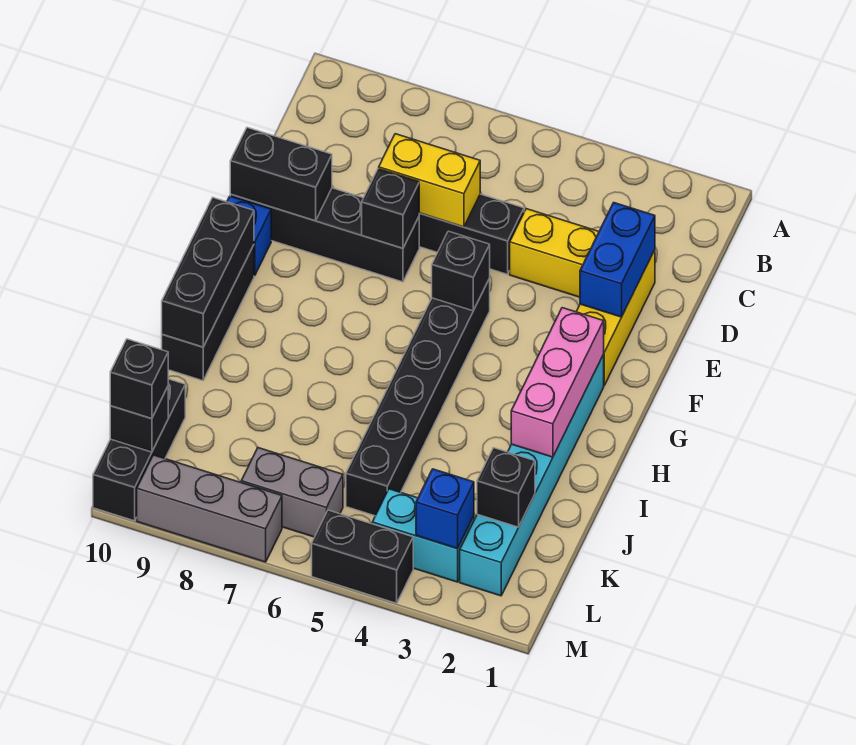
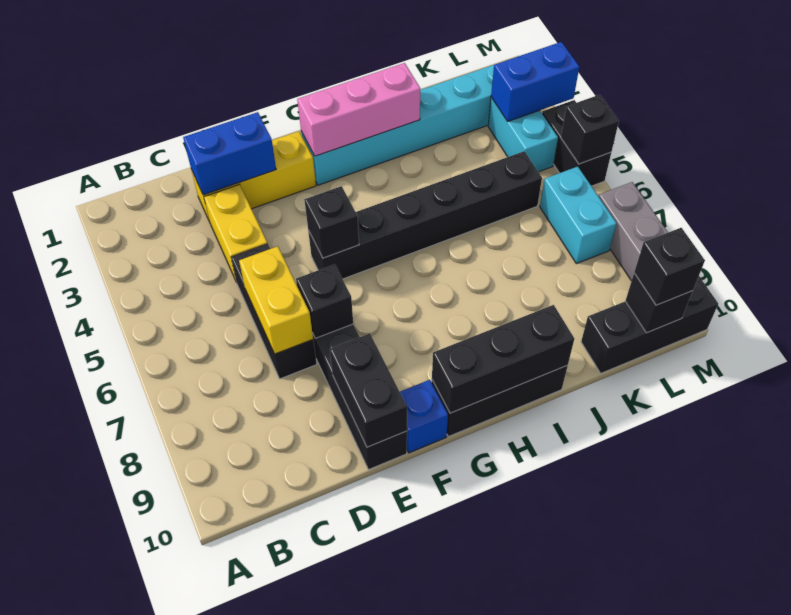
black brick K2 level 2 -> black brick M5 level 2
blue brick L3 level 2 -> blue brick L3:M3 level 2
grey brick L6:L7 level 1 -> cyan brick L6:L7 level 1

